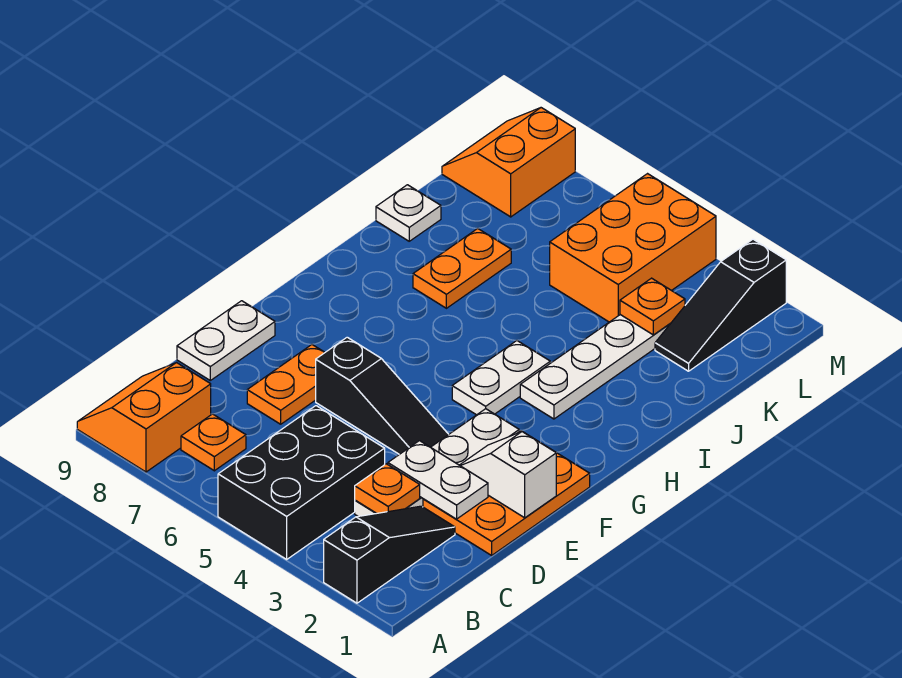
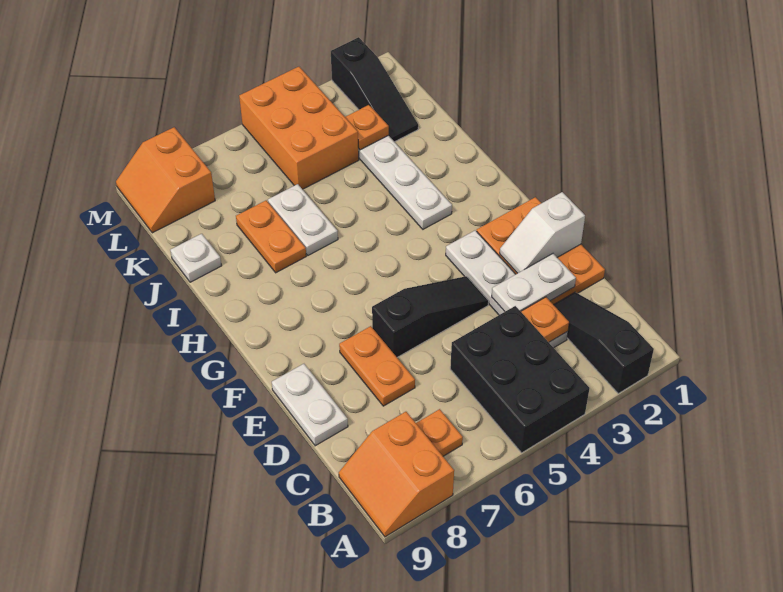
white plate G4:H4 level 1 -> white plate I6:J6 level 1

